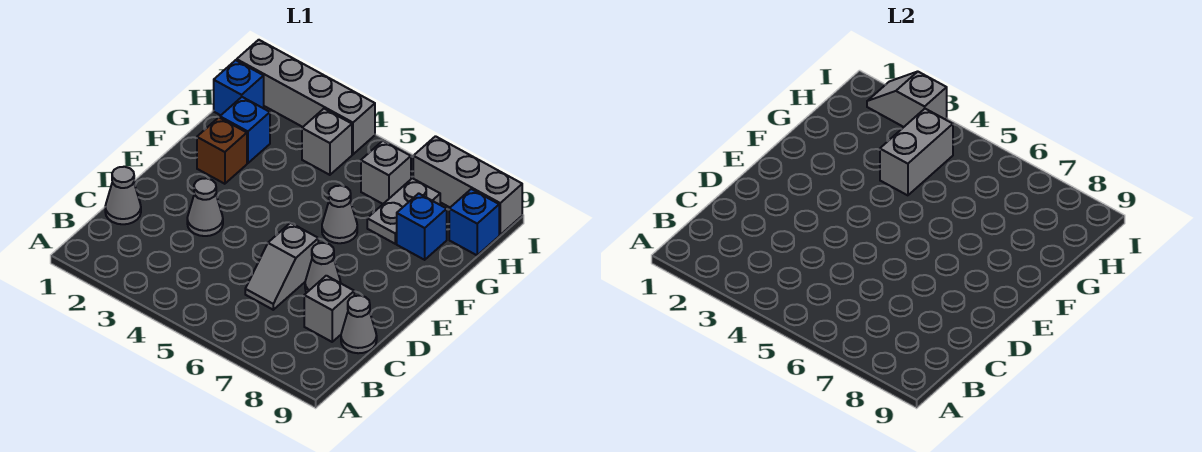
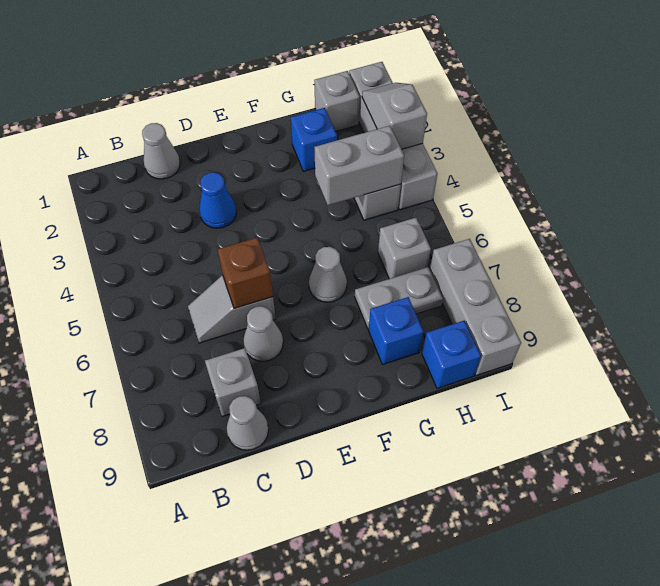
grey cone D3 level 1 -> blue cone D3 level 1
brown brick F2 level 1 -> brown brick D6 level 2
blue brick H1 level 1 -> grey brick H1 level 1

